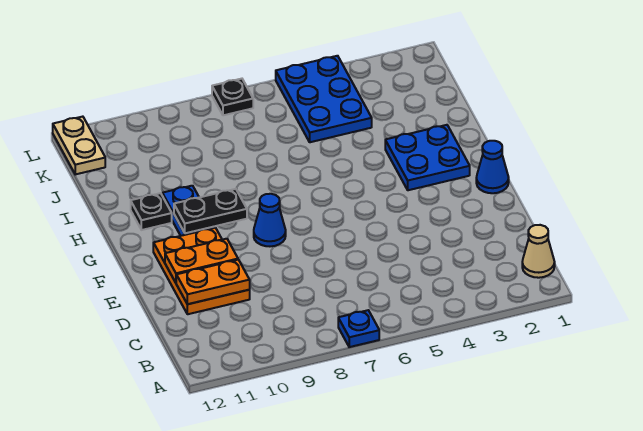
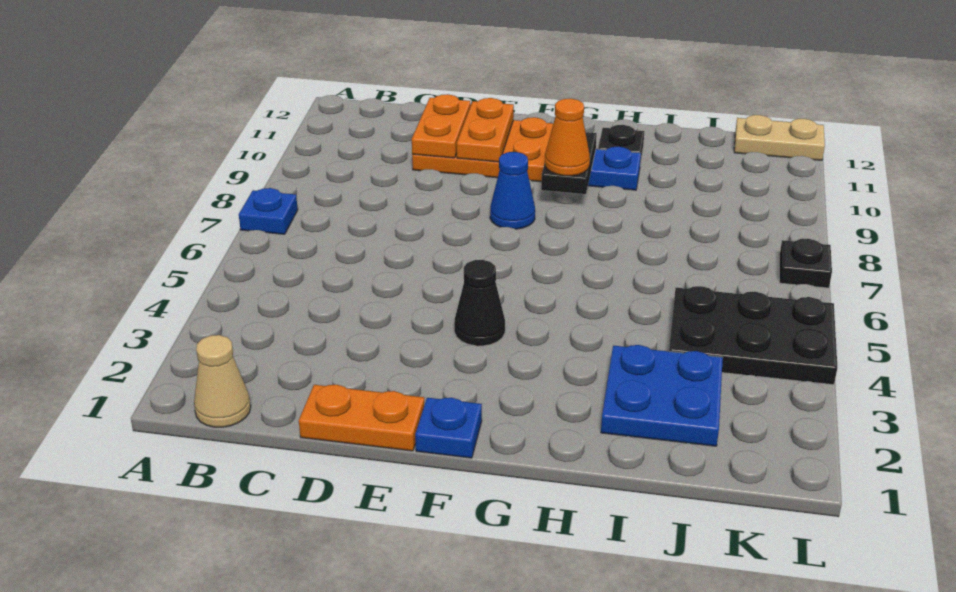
none -> orange plate D1:E1 level 1
blue cone F1 level 1 -> blue plate F1 level 1
none -> black cone F4 level 1
blue plate G2:H3 level 1 -> blue plate I2:J3 level 1
none -> orange cone G9 level 3
blue plate J4:L5 level 1 -> black plate J4:L5 level 1

